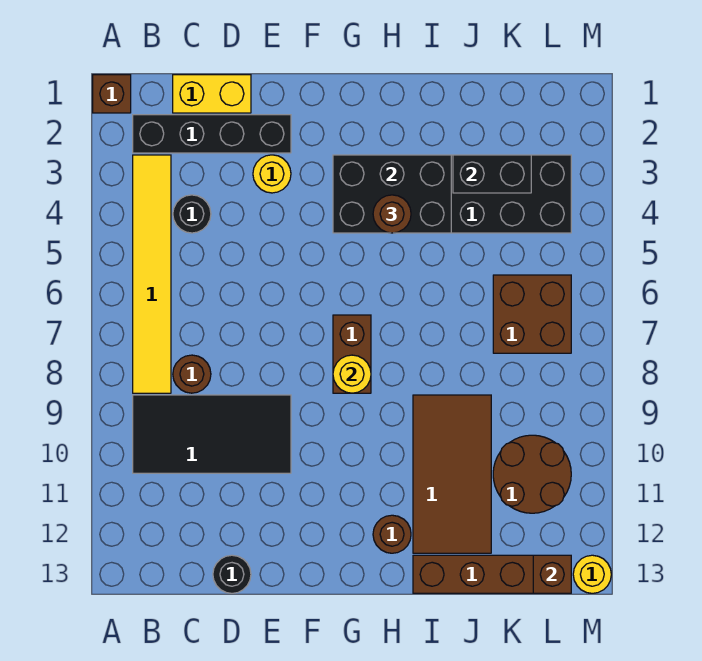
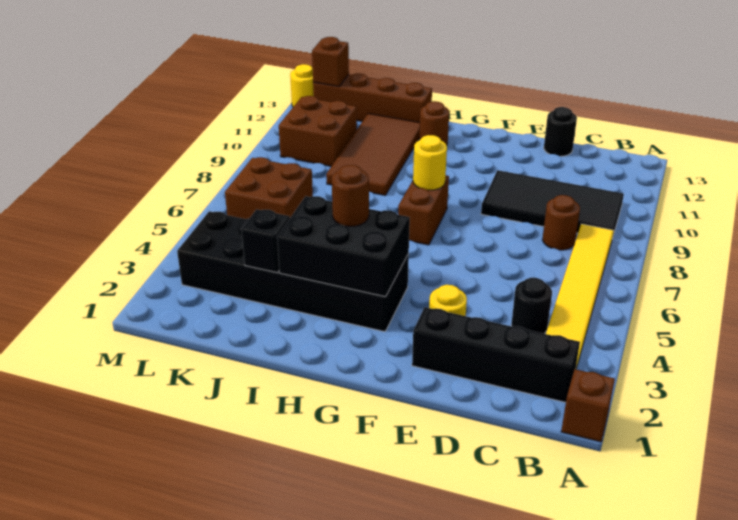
yellow brick C1:D1 level 1 -> none
black brick J3:K3 level 2 -> black brick J3 level 2
brown round brick K10:L11 level 1 -> brown brick K10:L11 level 1

